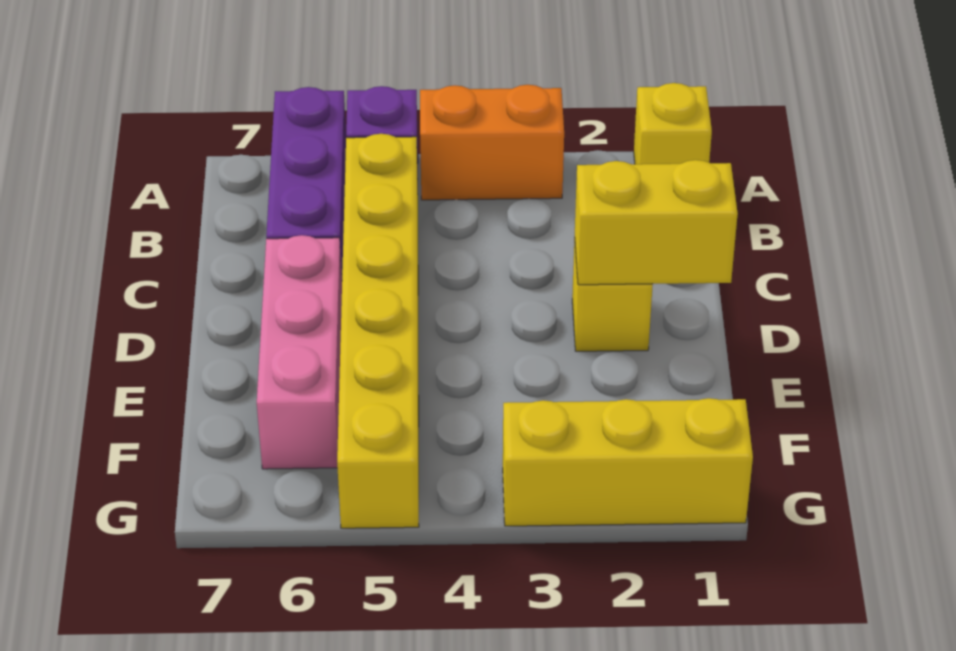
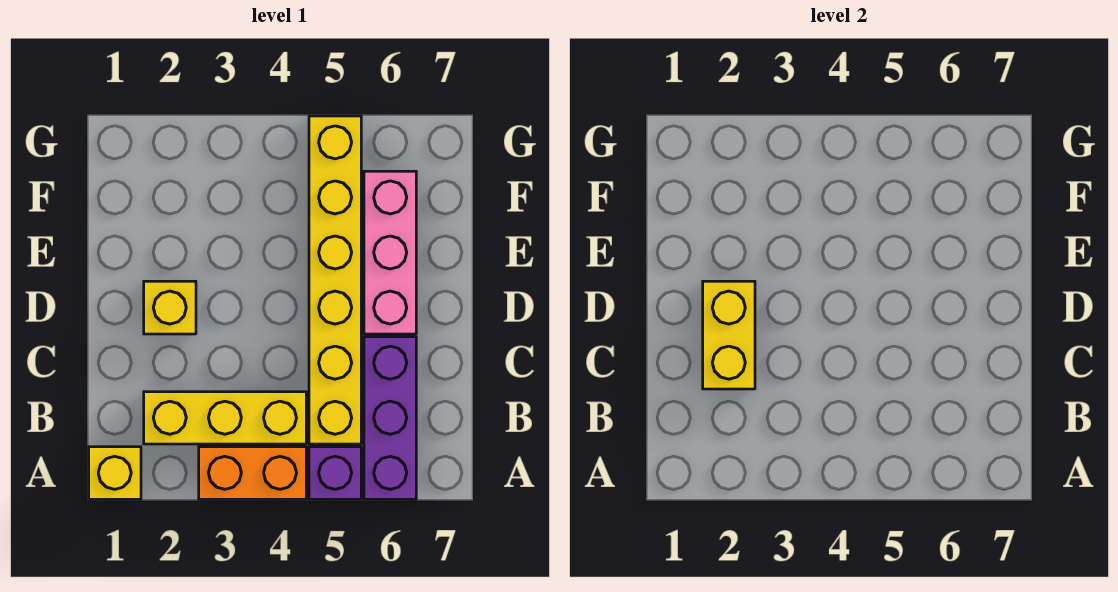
yellow brick D1:D2 level 2 -> yellow brick C2:D2 level 2
yellow brick G1:G3 level 1 -> yellow brick B2:B4 level 1

